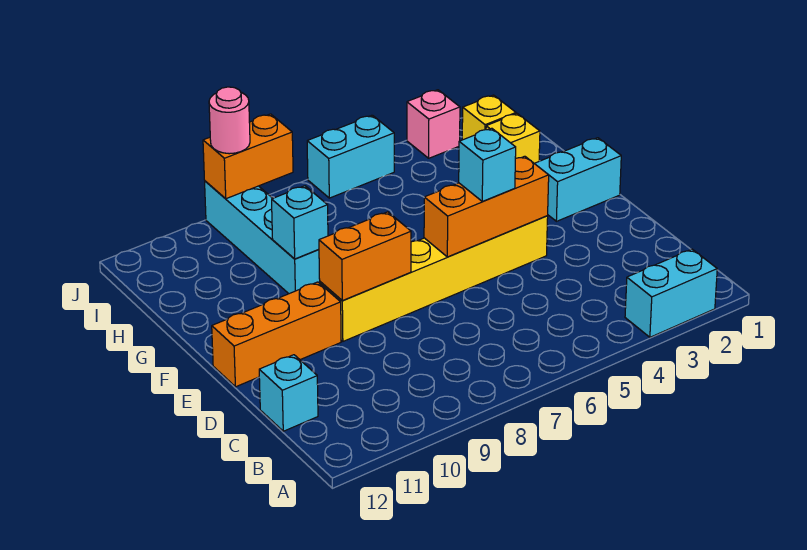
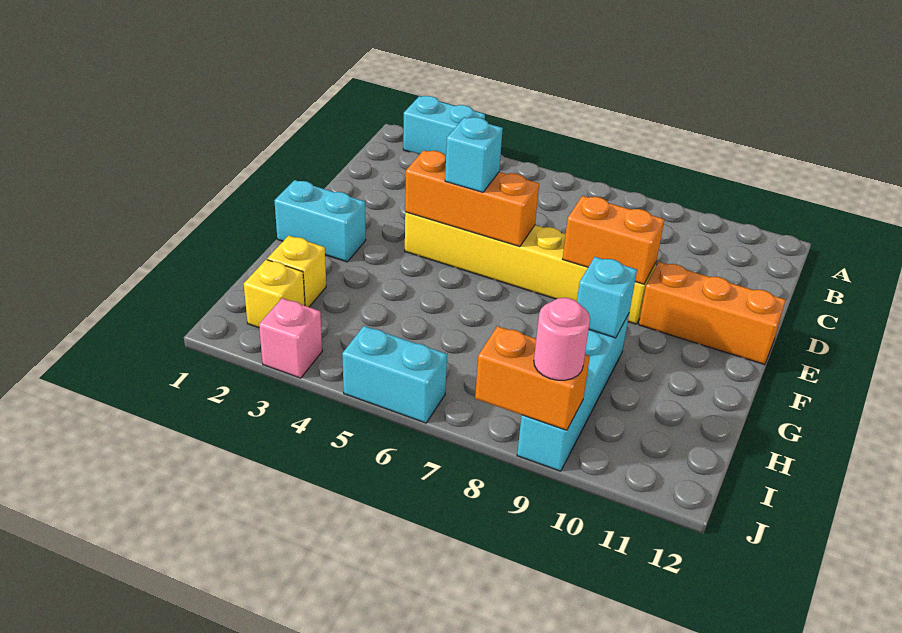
cyan brick C12 level 1 -> none

